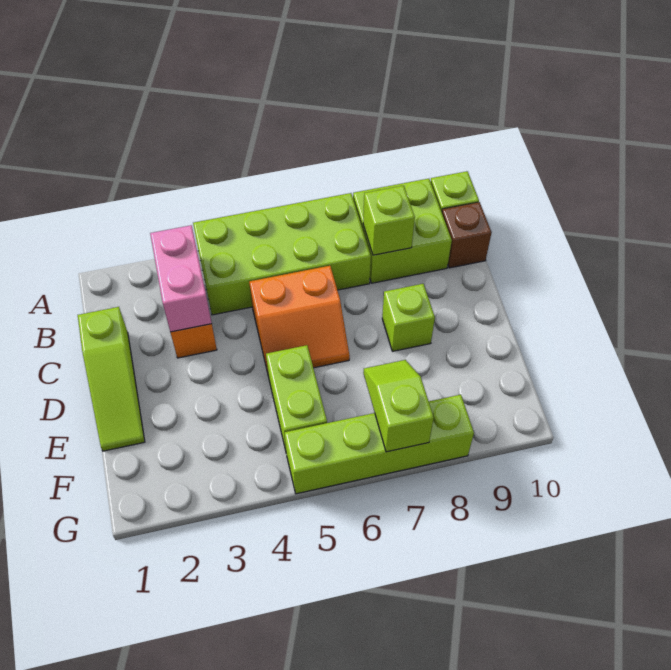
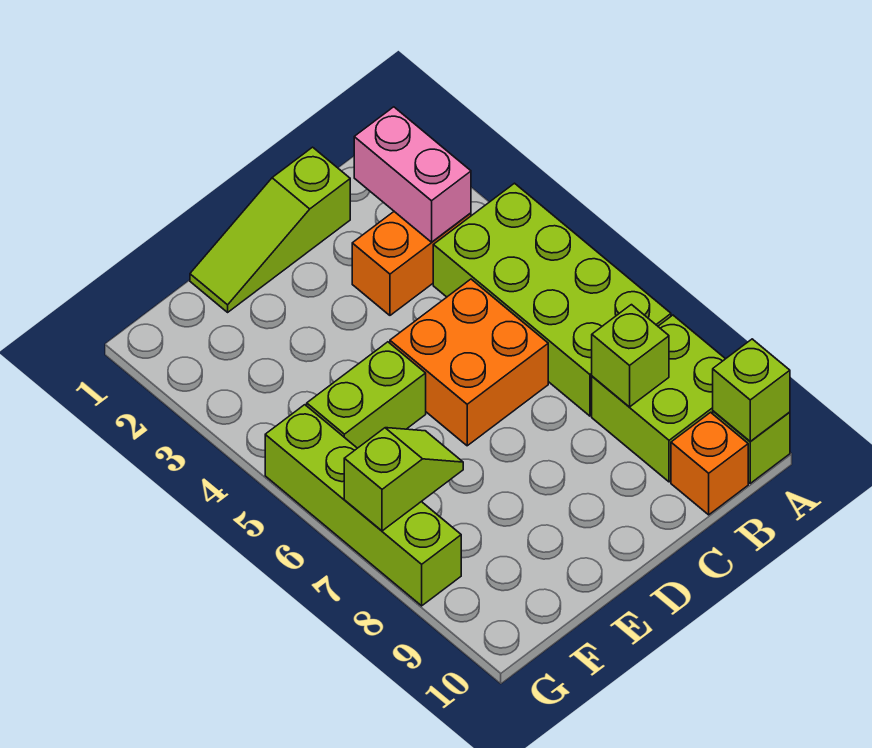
pink brick B3:C3 level 2 -> pink brick B2:B3 level 2
brown brick B10 level 1 -> orange brick B10 level 1
orange slope C5:D6 level 1 top C -> orange brick C5:D6 level 1
lime brick D8 level 1 -> lime brick A10 level 2

